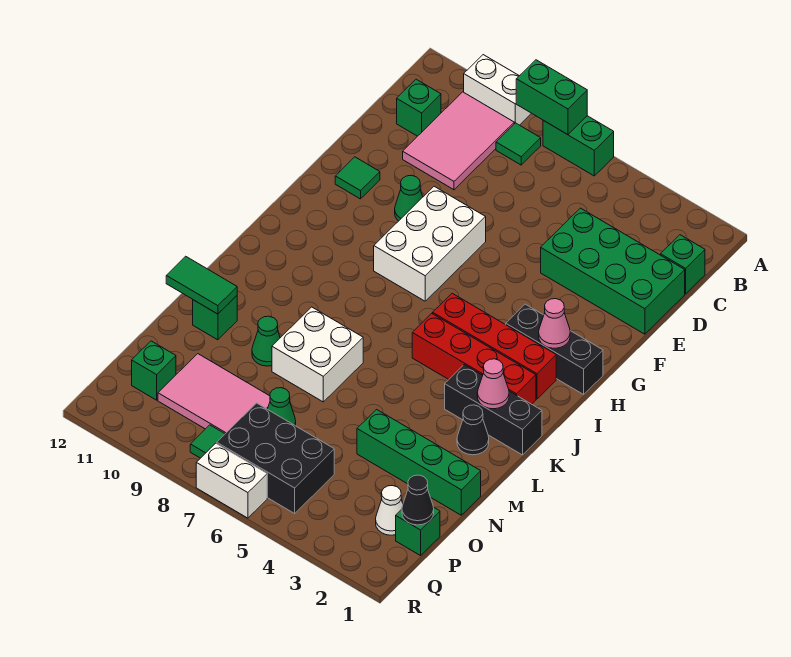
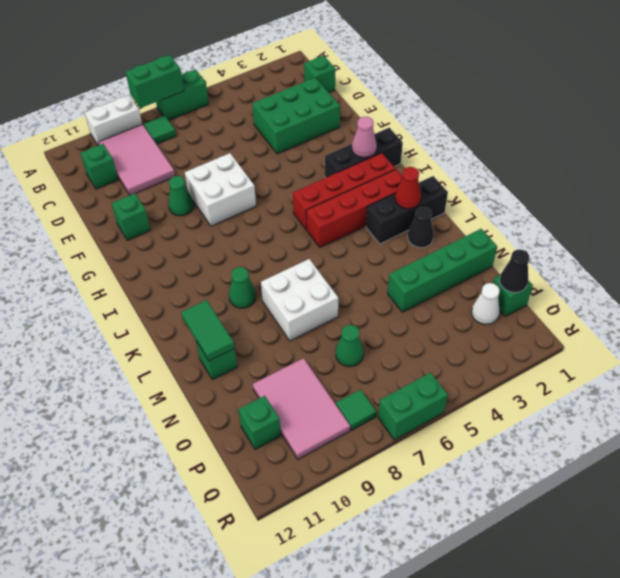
green brick D1:E4 level 1 -> green brick D2:E4 level 1
white brick F7:H8 level 1 -> white brick F7:G8 level 1
green tile F11 level 1 -> green brick F11 level 1
pink cone K2 level 2 -> red cone K2 level 2
green cone M9 level 1 -> green cone K9 level 1
green tile M11:M12 level 2 -> green tile L11:M11 level 2
pink tile O8:P10 level 1 -> pink tile O9:Q10 level 1
black brick P5:Q7 level 1 -> none
white brick R6:R7 level 1 -> green brick R6:R7 level 1

